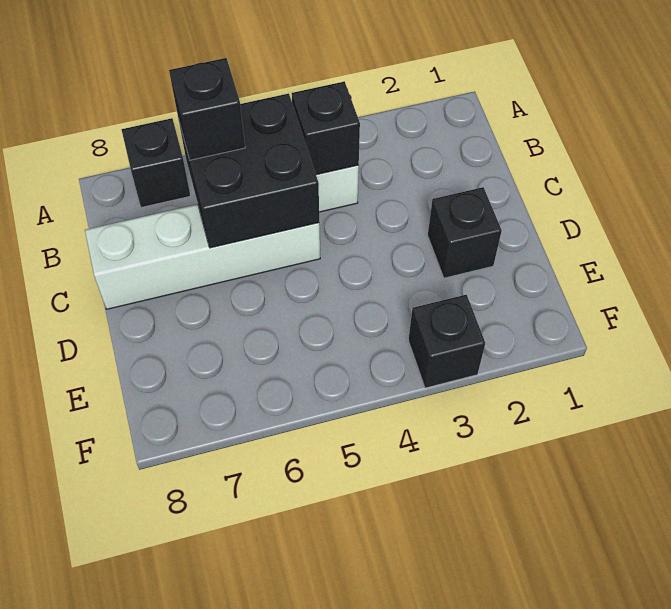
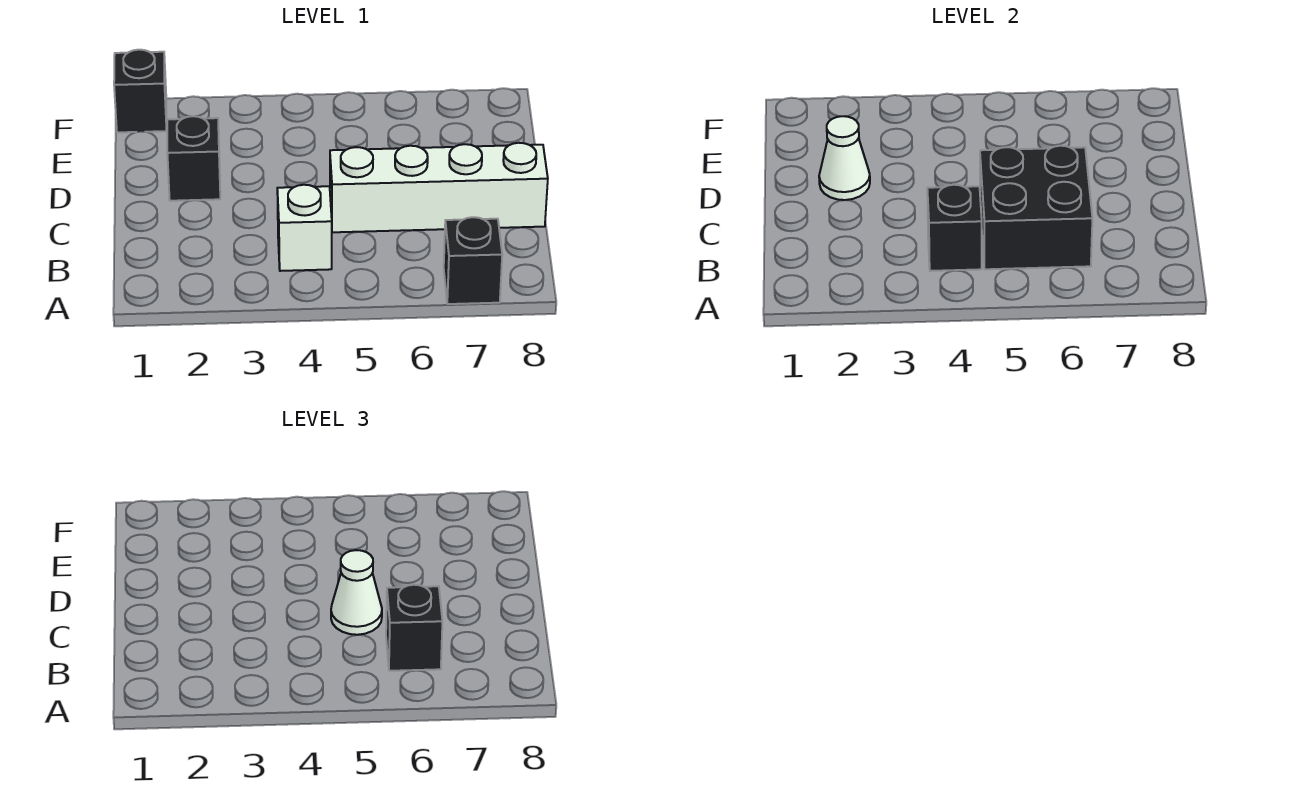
none -> white cone C5 level 3
none -> white cone D2 level 2
black brick F3 level 1 -> black brick F1 level 1

